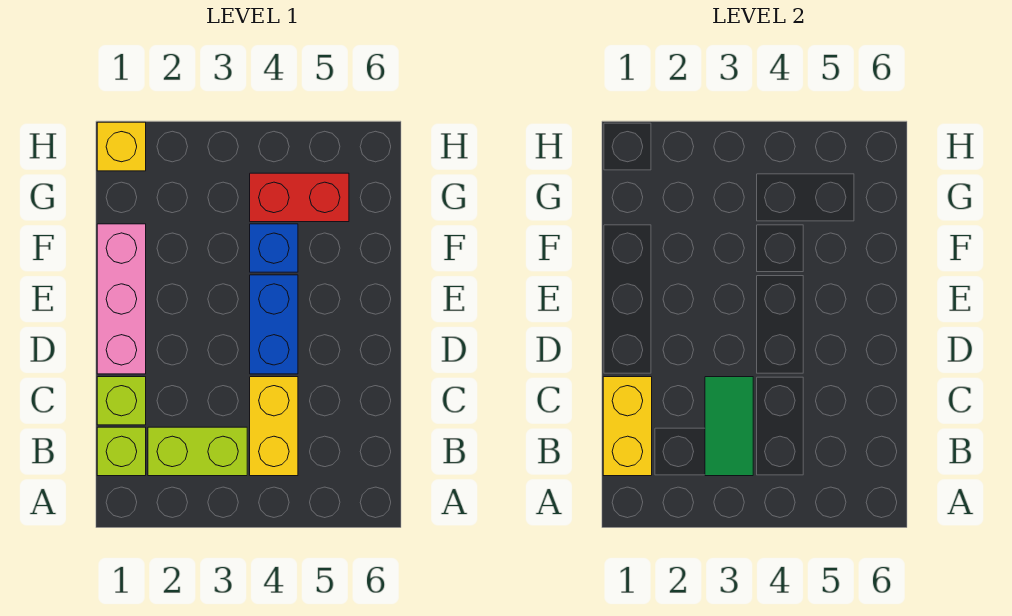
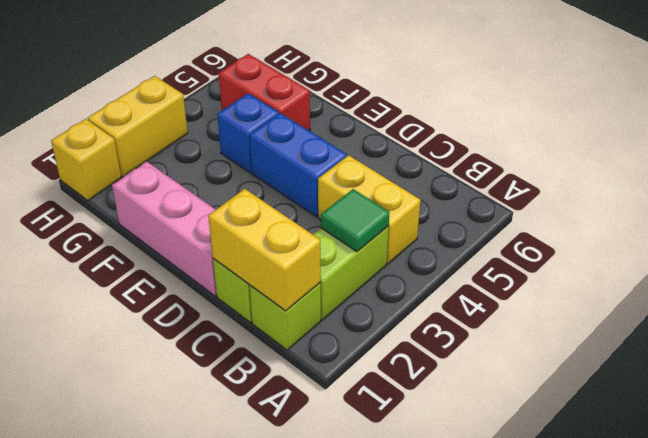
green tile B3:C3 level 2 -> green tile B3 level 2
red brick G4:G5 level 1 -> red brick F5:G5 level 1
none -> yellow brick H2:H3 level 1

